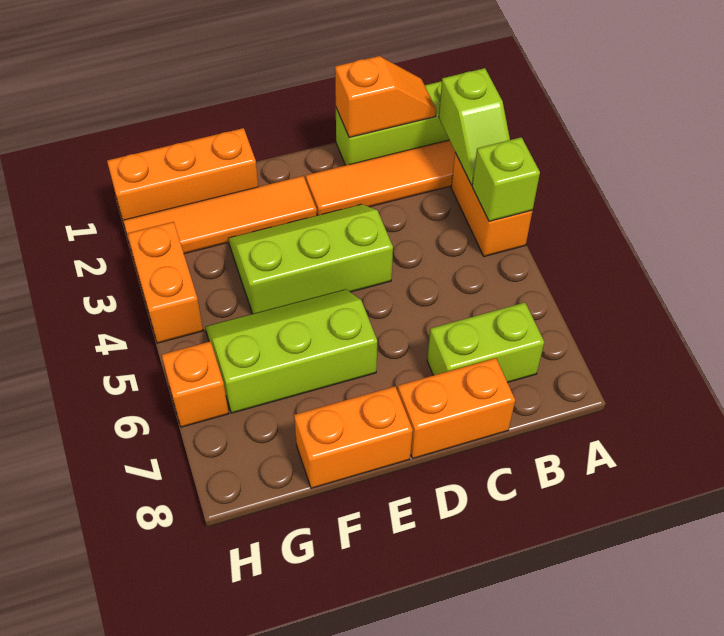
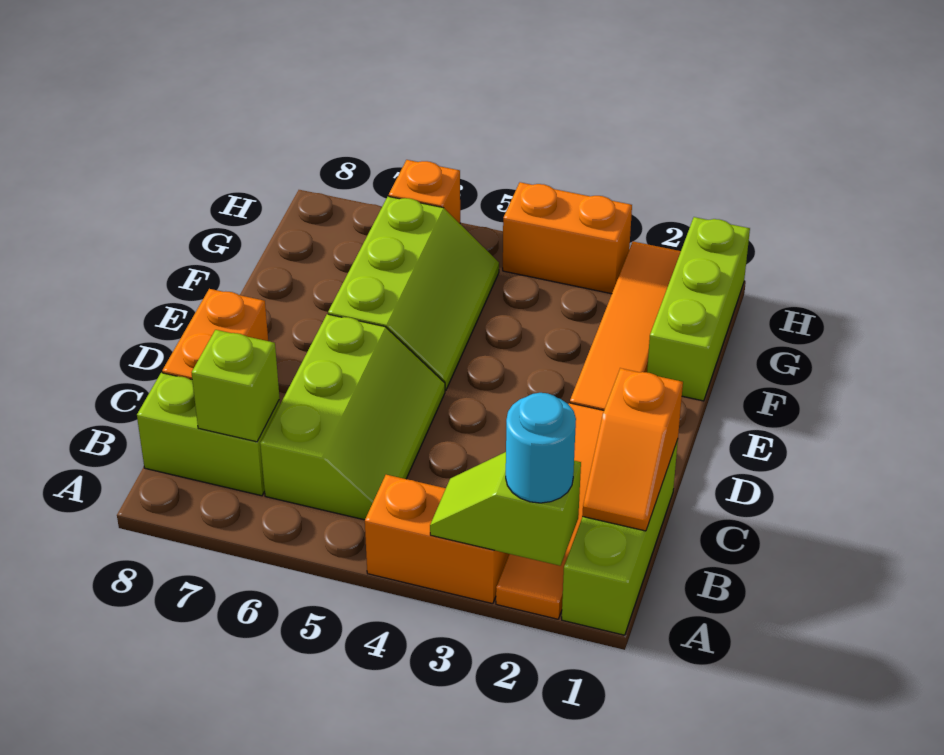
none -> cyan round brick A2 level 3
lime brick A4 level 2 -> lime brick B7 level 2
lime brick B7:C7 level 1 -> lime brick B7:B8 level 1
lime slope D3:F4 level 1 top 4 -> lime slope B5:D6 level 1 top 6
orange brick E8:F8 level 1 -> none
orange brick F1:H1 level 1 -> lime brick F1:H1 level 1

